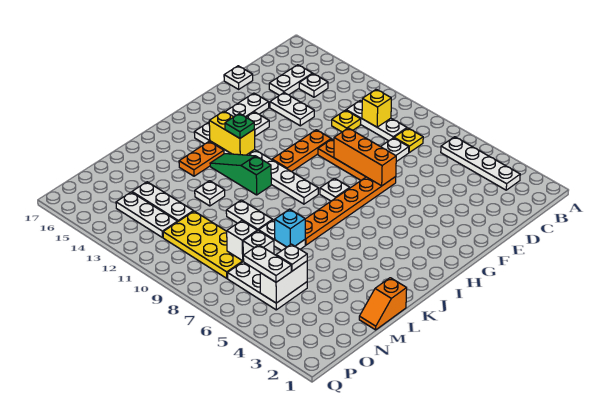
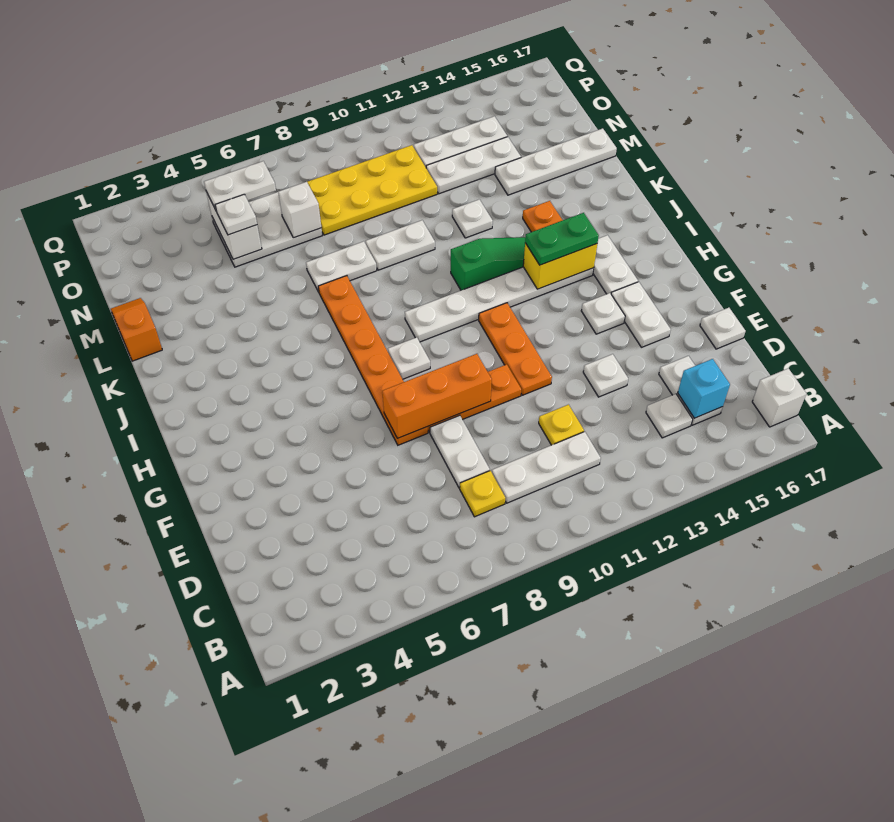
white plate B3:B6 level 1 -> white plate M14:M17 level 1
yellow brick C10 level 2 -> none
white plate E13:E14 level 1 -> white plate E13 level 1
green plate I13 level 3 -> green plate I13:I14 level 3
cyan brick L7 level 2 -> cyan brick C15 level 2
white brick N8 level 2 -> white brick B17 level 1

